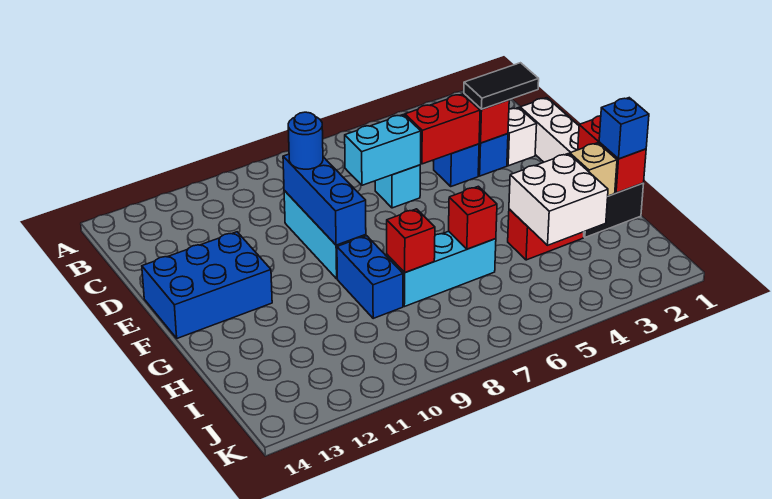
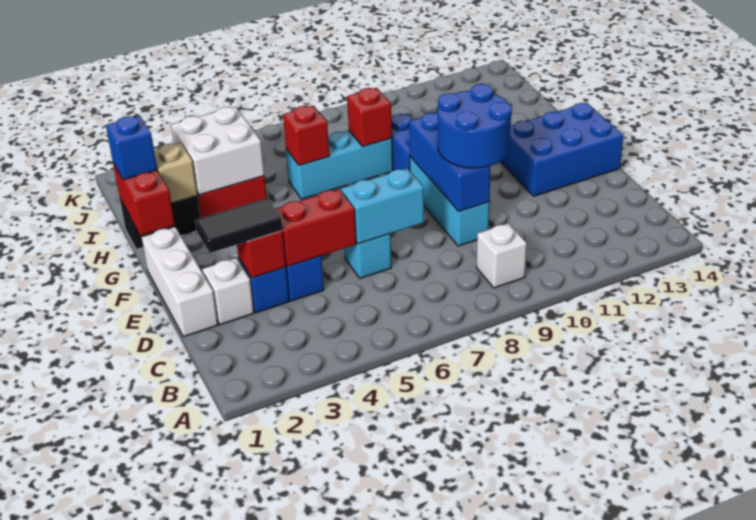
none -> white brick B9 level 1
blue round brick D9 level 3 -> blue round brick D9:E10 level 3

